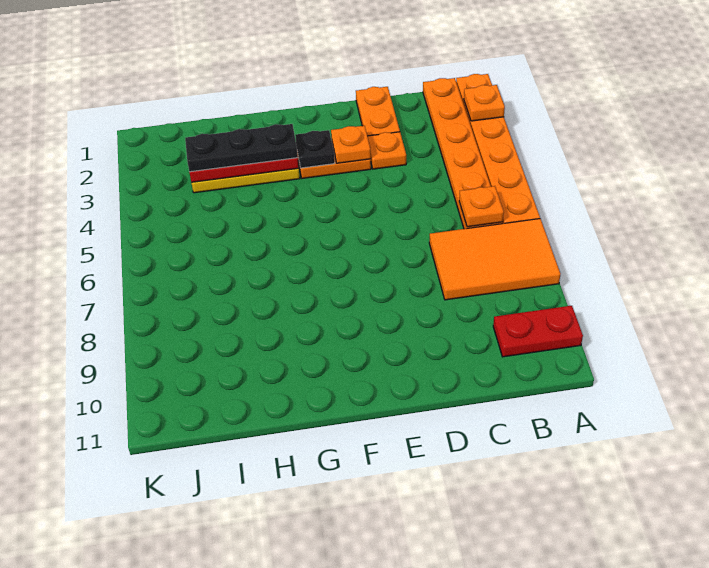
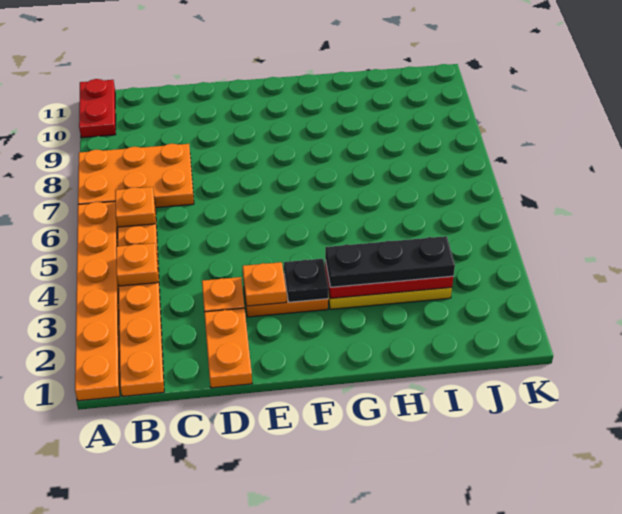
orange plate A2 level 2 -> orange plate B4 level 2
orange tile A7:C8 level 1 -> orange plate A7:C8 level 1
red plate A10:B10 level 1 -> red plate A10:A11 level 1

